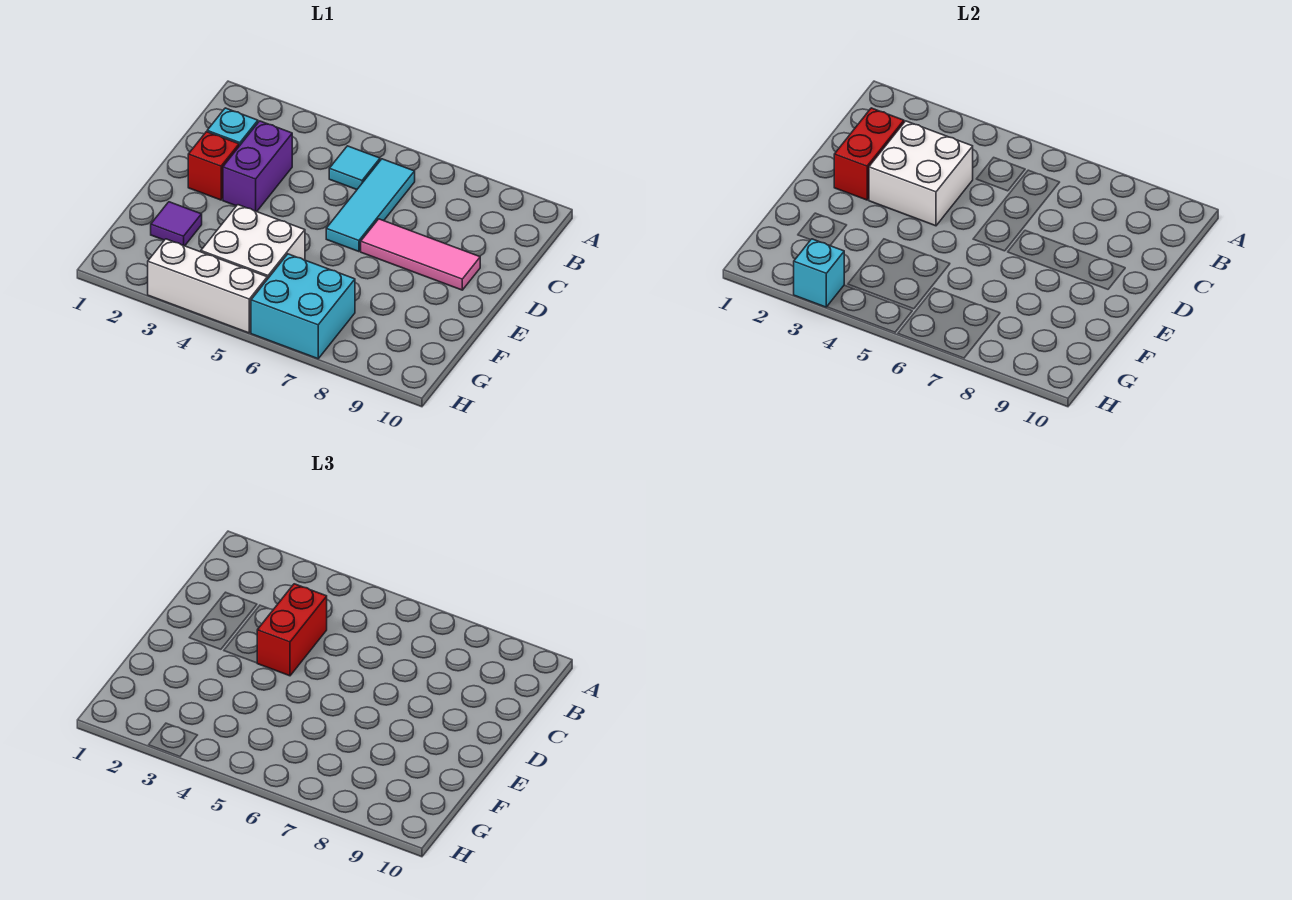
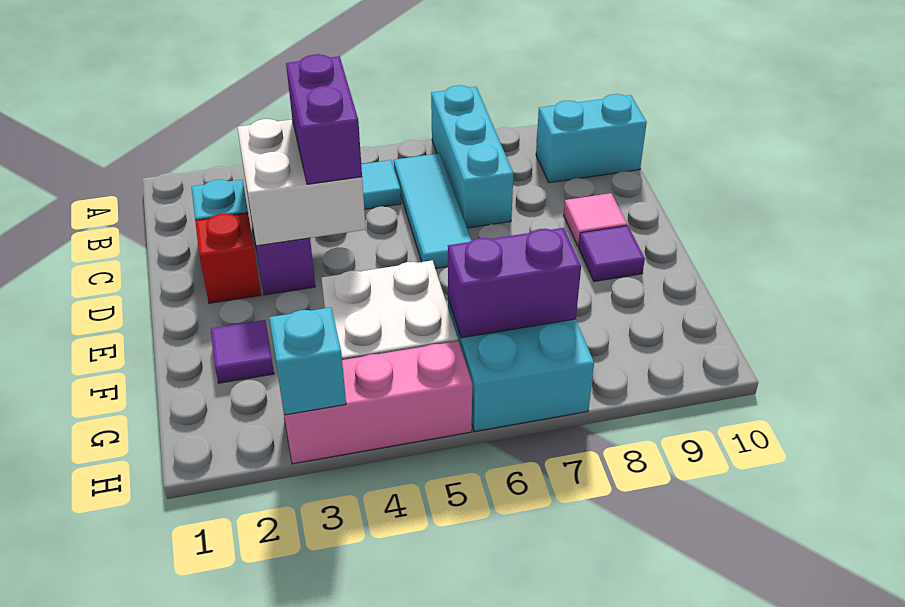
none -> cyan brick A7:C7 level 1
none -> cyan brick B9:B10 level 1
red brick C2:D2 level 2 -> none
red brick C4:D4 level 3 -> purple brick C4:D4 level 3
pink tile D7:D9 level 1 -> pink tile D9 level 1
none -> purple tile E9 level 1
none -> purple brick G6:G7 level 2
white brick H3:H5 level 1 -> pink brick H3:H5 level 1

